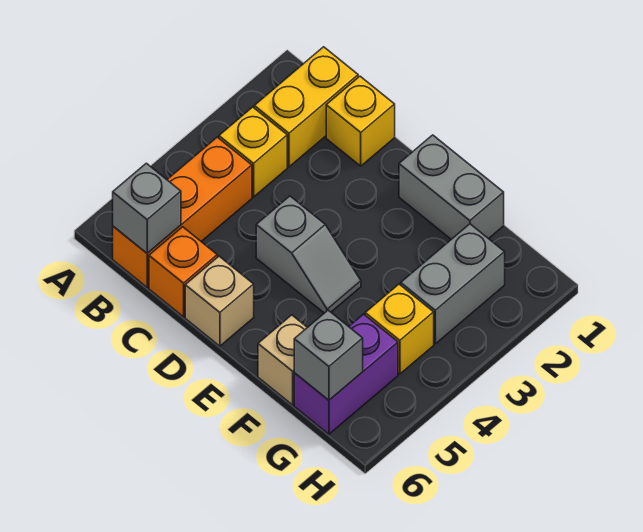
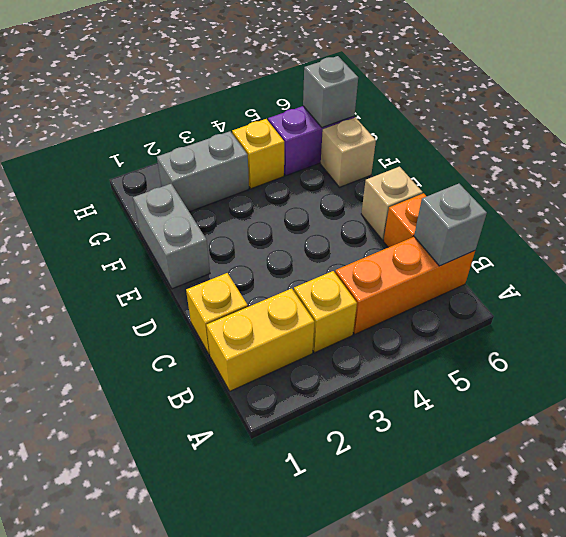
grey slope D4:E4 level 1 top D -> none

